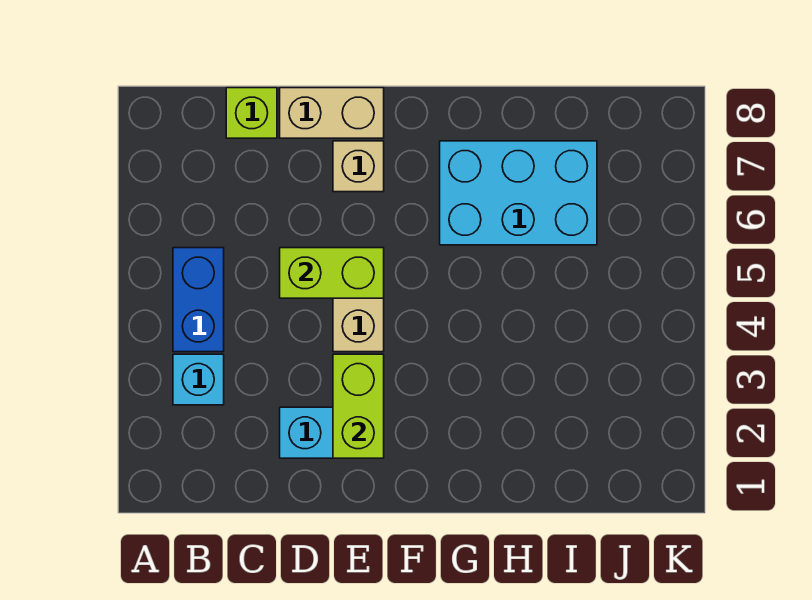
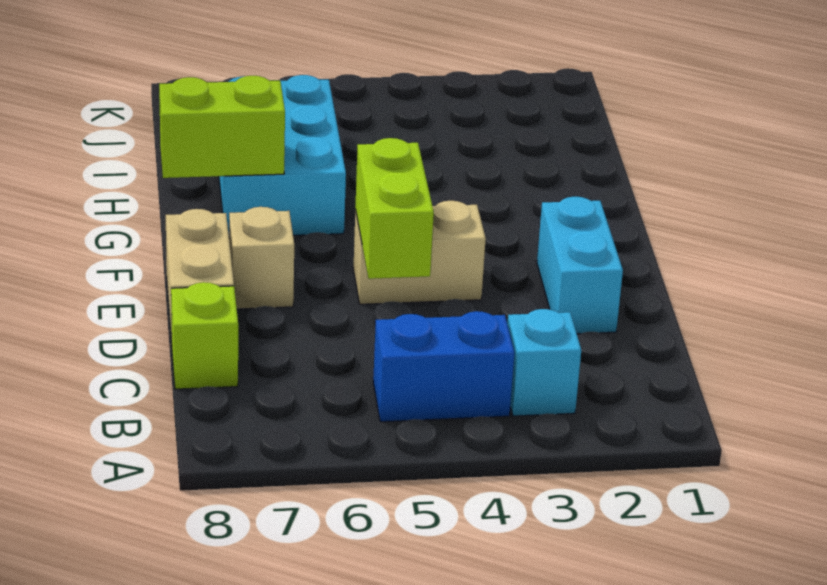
lime brick E2:E3 level 2 -> lime brick G7:G8 level 2

